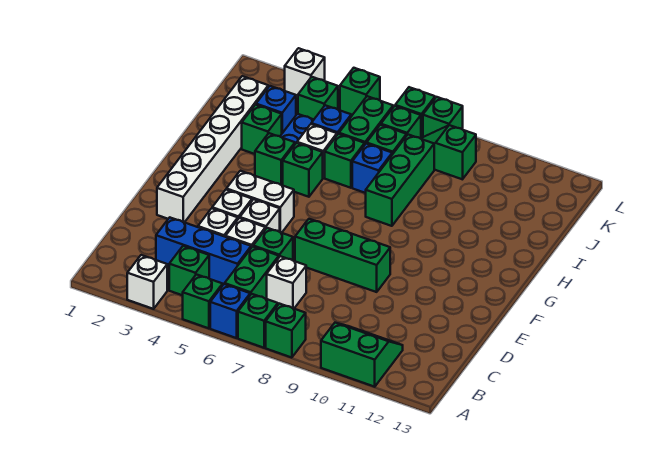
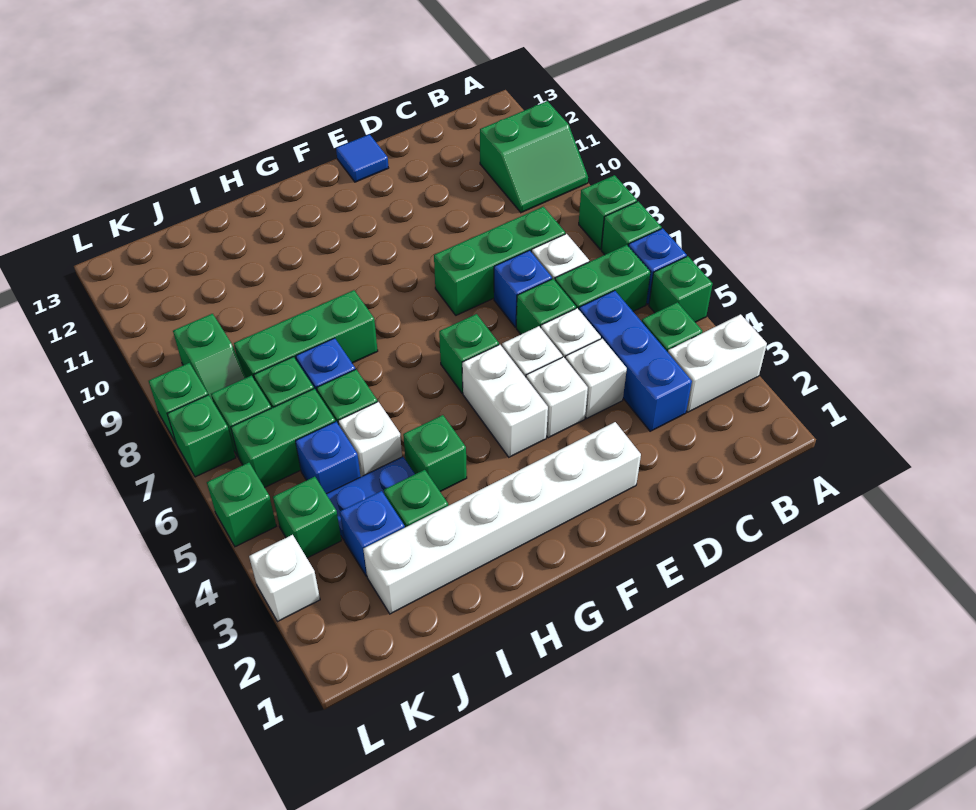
white brick A3 level 1 -> white brick A3:B3 level 1
green slope A10:B11 level 1 top A -> green slope A10:B11 level 1 top 11
none -> blue brick D7 level 1
green brick E7:E9 level 1 -> green brick C8:E8 level 1
none -> blue tile E13 level 1
green brick H5 level 1 -> green brick F6 level 1

